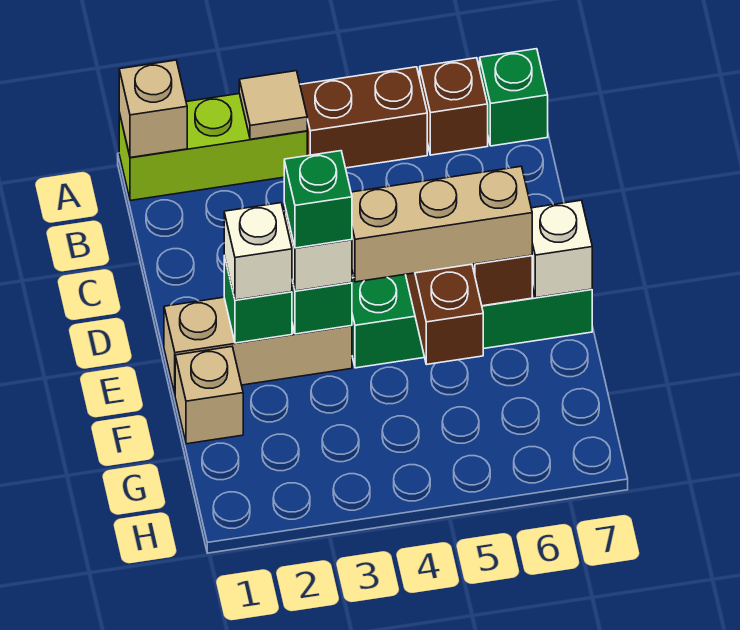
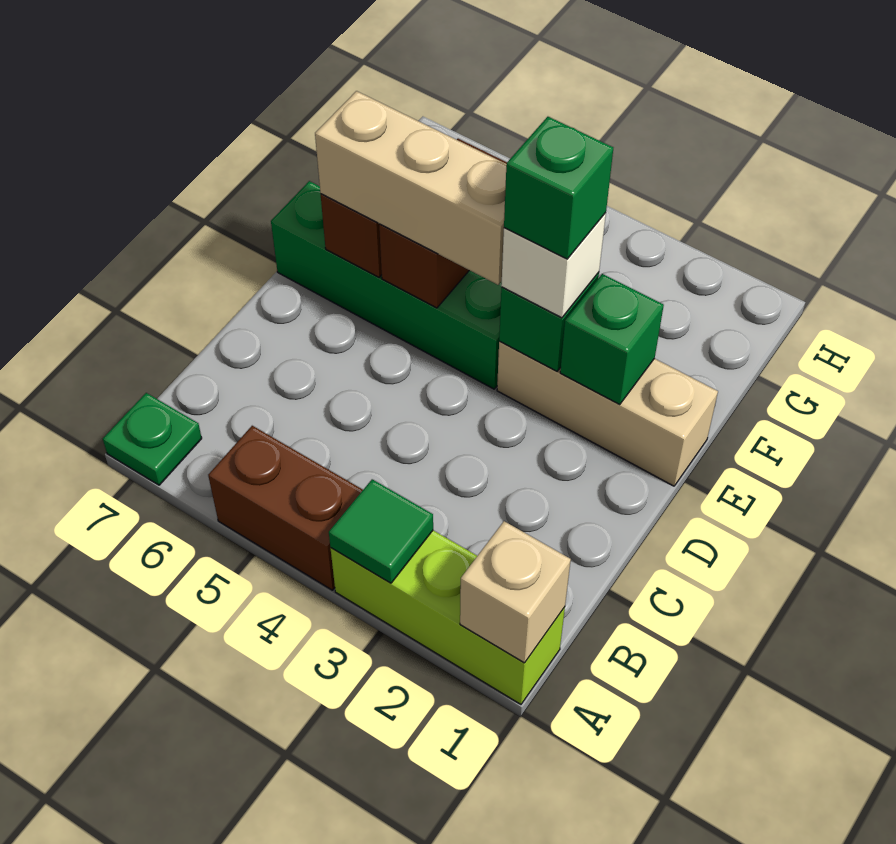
tan tile A3 level 2 -> green tile A3 level 2
brown brick A6 level 1 -> none
green brick A7 level 1 -> green plate A7 level 1
white brick E2 level 3 -> none
white brick E7 level 2 -> none
tan brick F1 level 1 -> none

